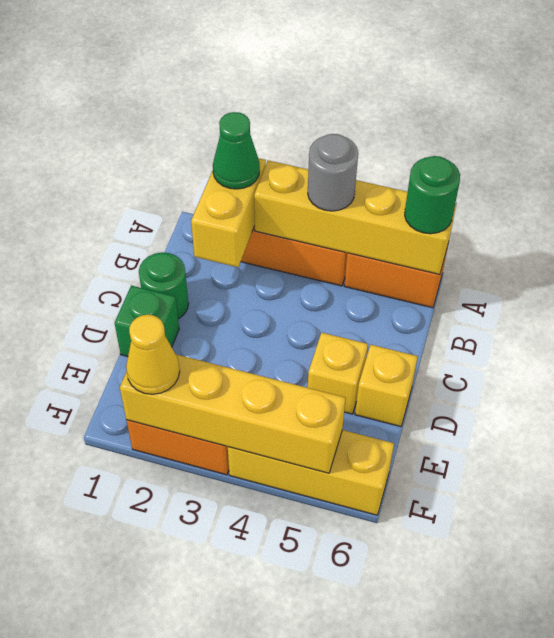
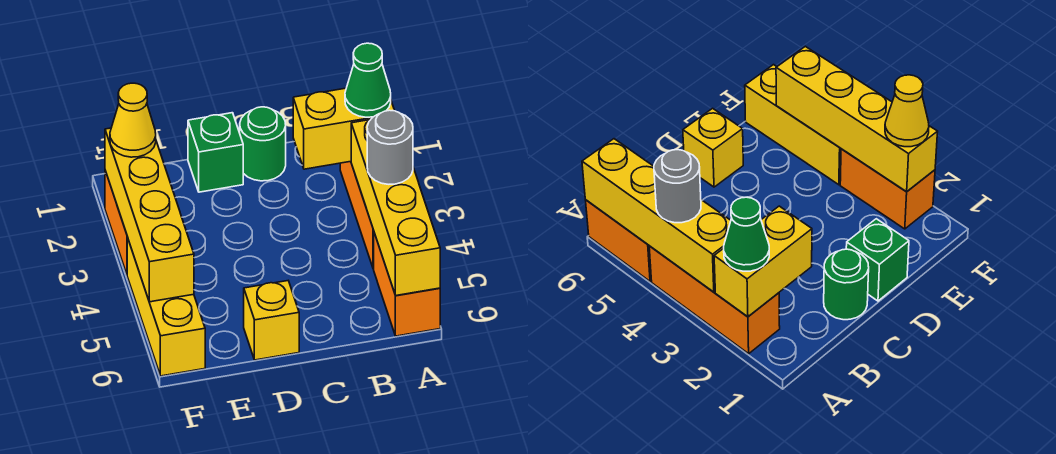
green round brick A6 level 3 -> none
yellow brick D5 level 1 -> none

